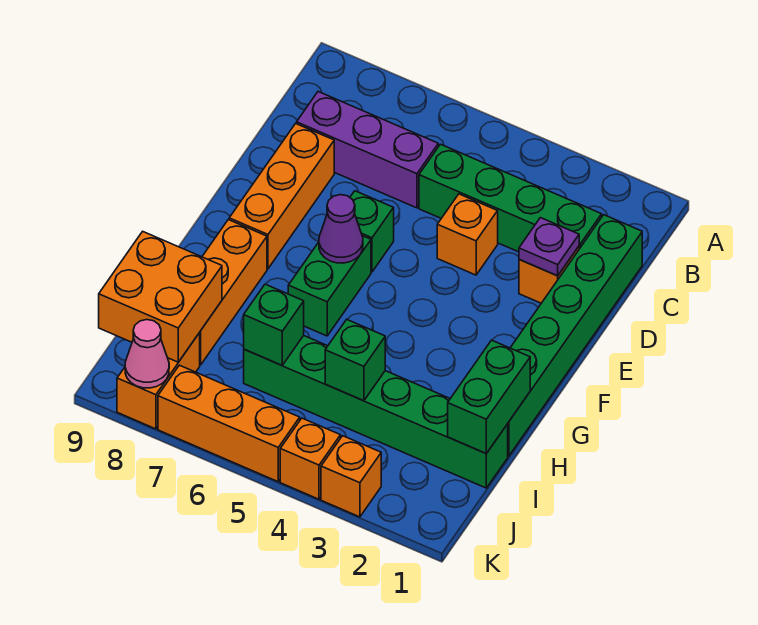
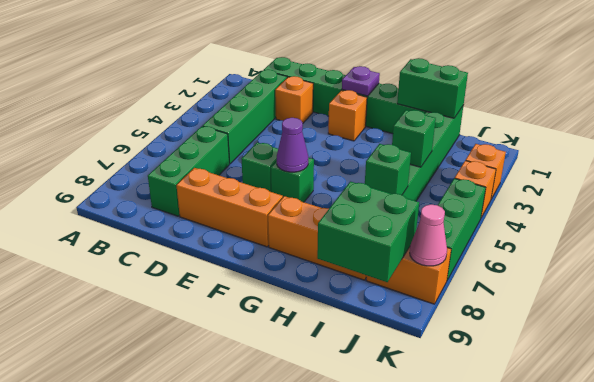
purple brick C6:C8 level 1 -> green brick C6:C8 level 1
purple plate D2 level 2 -> purple plate F1 level 2
orange brick D4 level 1 -> orange brick F2 level 1
green brick F6:G6 level 1 -> green brick F6 level 1
orange brick I8:J9 level 2 -> green brick I8:J9 level 2
orange brick K5:K7 level 1 -> green brick K5:K7 level 1

